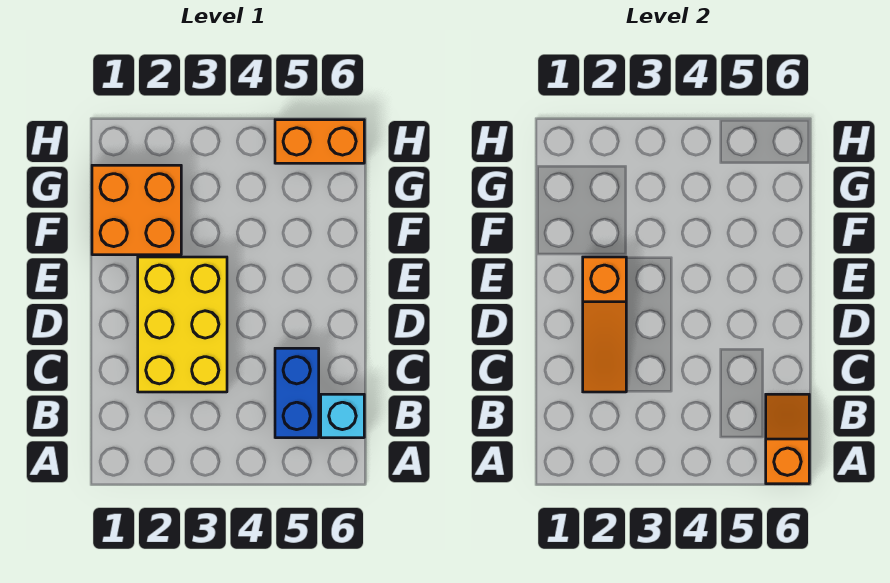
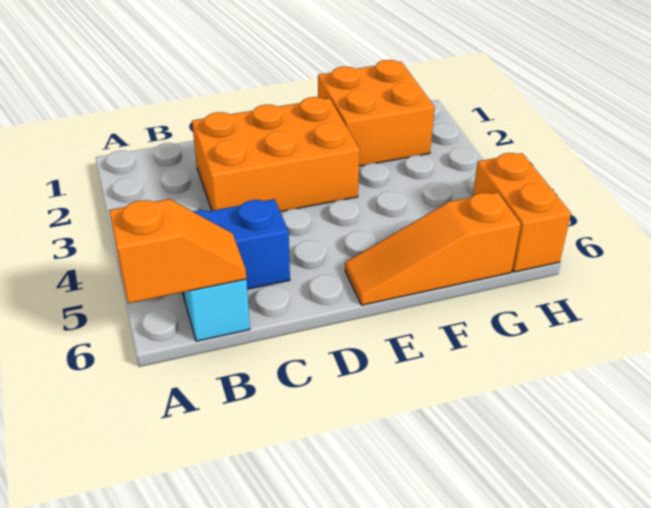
yellow brick C2:E3 level 1 -> orange brick C2:E3 level 1
orange slope C2:E2 level 2 top E -> orange slope E6:G6 level 1 top G

